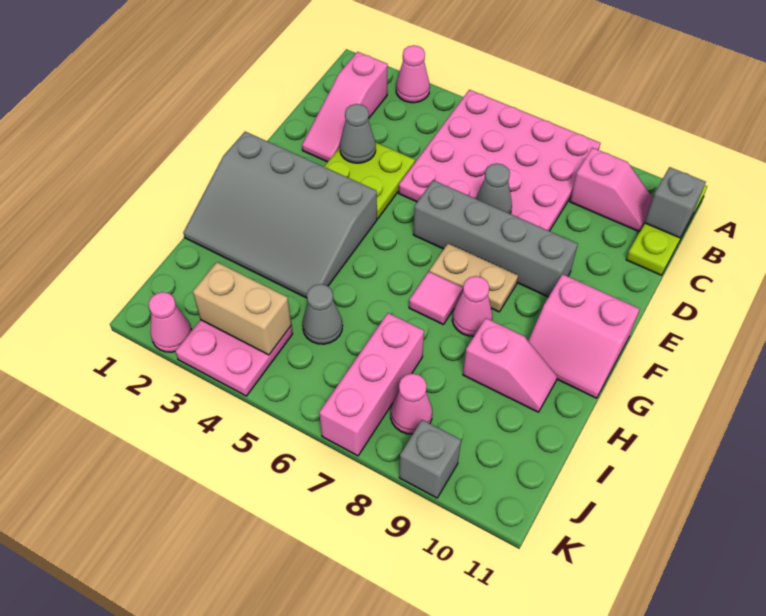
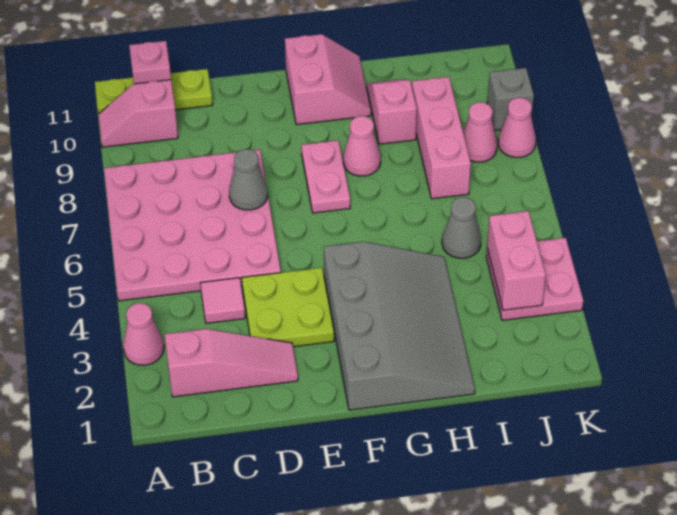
pink slope B9:B10 level 1 top 9 -> pink slope A10:B10 level 1 top B
grey brick B11 level 2 -> pink brick B11 level 2
grey cone D3 level 2 -> none
grey brick E6:E9 level 1 -> none
tan plate F7:F8 level 1 -> pink plate F7:F8 level 1
pink tile G7 level 1 -> pink tile C4 level 1
pink brick I7:K7 level 1 -> pink brick I7:I9 level 1
tan brick J3:J4 level 2 -> pink brick J3:J4 level 2
pink cone K2 level 1 -> pink cone K8 level 1

